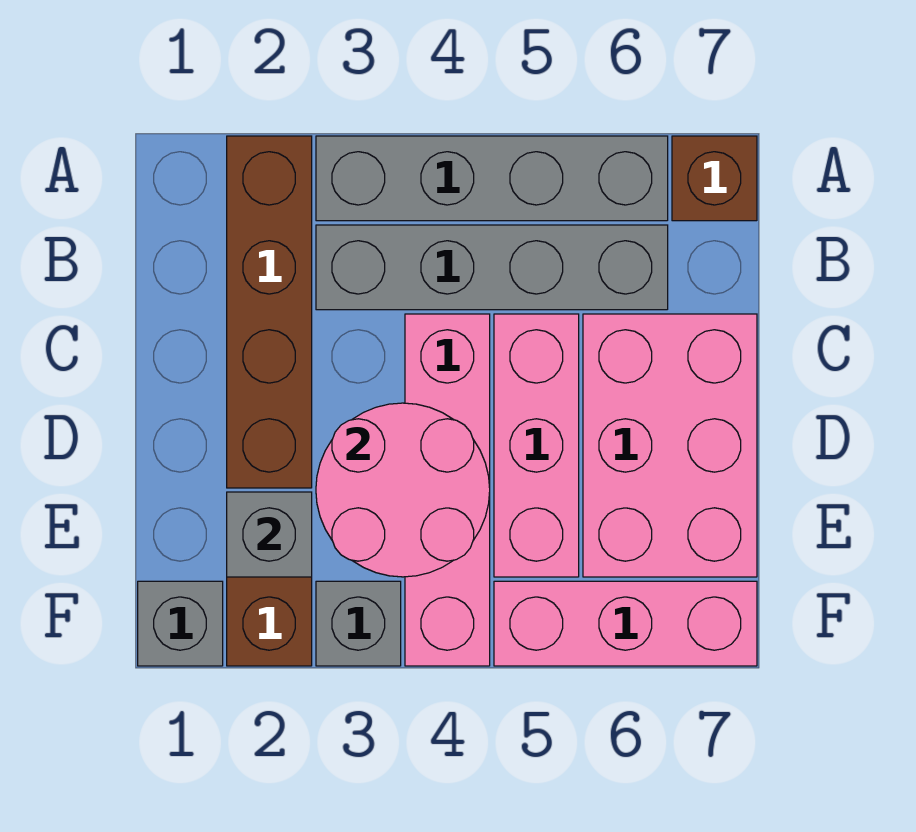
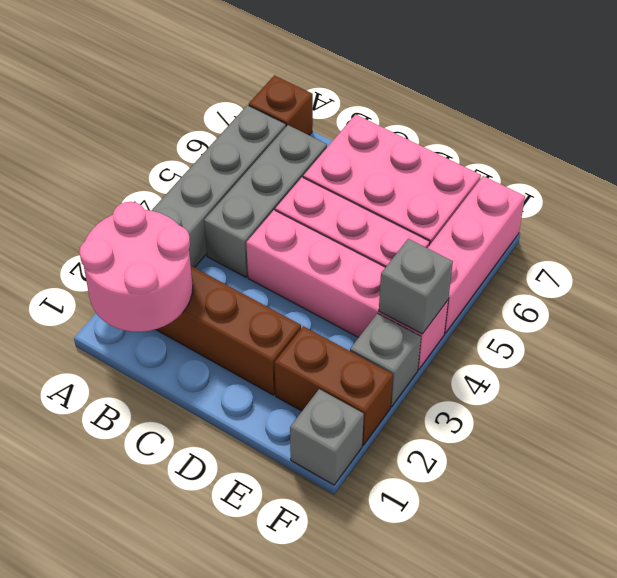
grey brick B3:B6 level 1 -> grey brick B4:B6 level 1
pink round brick D3:E4 level 2 -> pink round brick A1:B2 level 2
grey brick E2 level 2 -> grey brick F4 level 2

